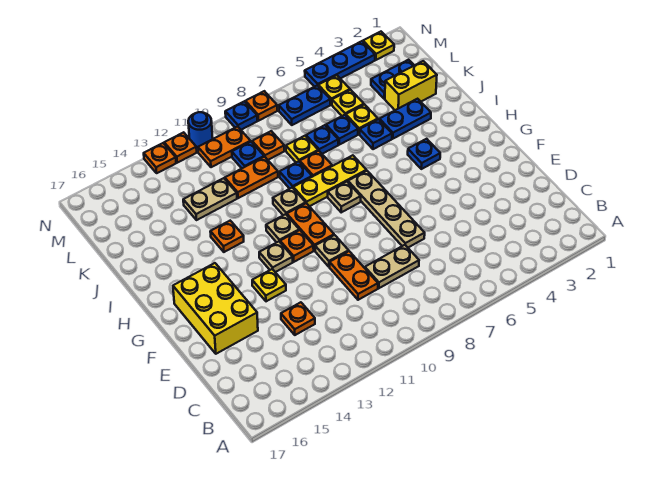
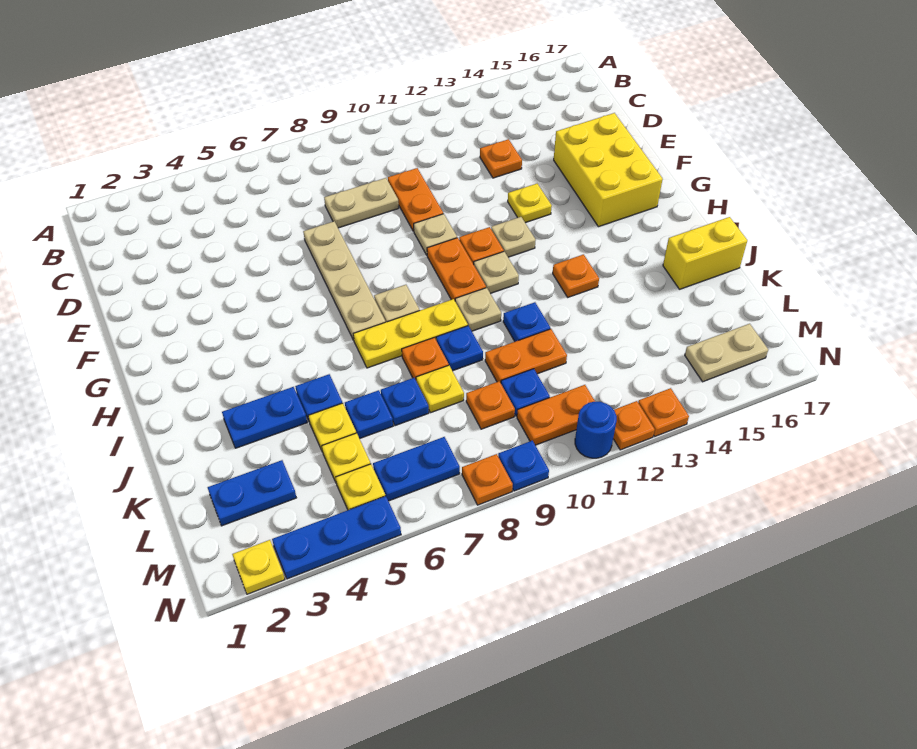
blue plate H4 level 1 -> blue plate J11 level 1
yellow brick K2:K3 level 1 -> yellow brick J16:J17 level 1
tan plate K12:K13 level 1 -> tan plate M15:M16 level 1

